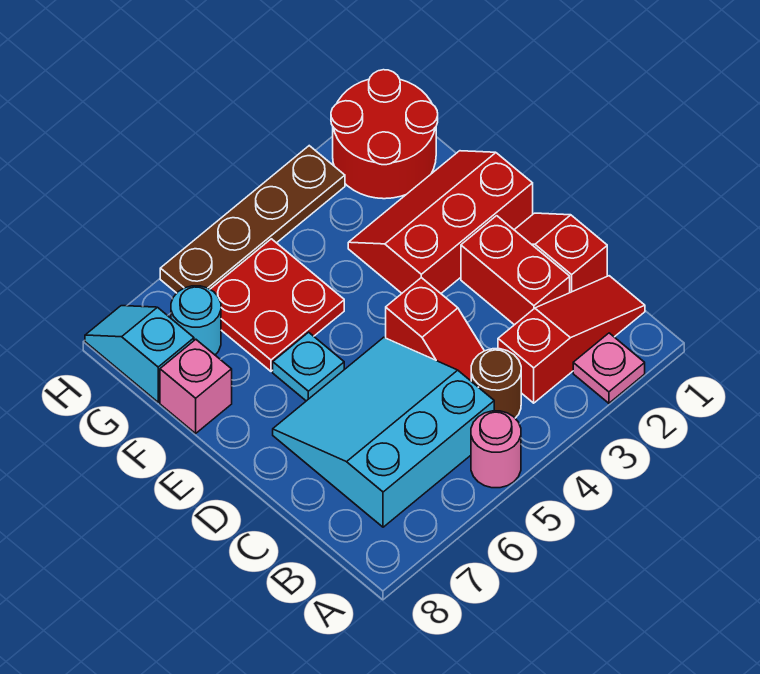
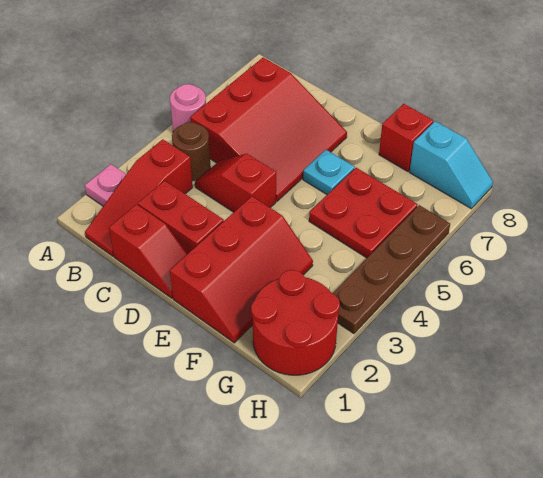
cyan slope B5:D7 level 1 top B -> red slope B5:D7 level 1 top B
pink brick F8 level 1 -> red brick F8 level 1
cyan round brick G7 level 1 -> none

